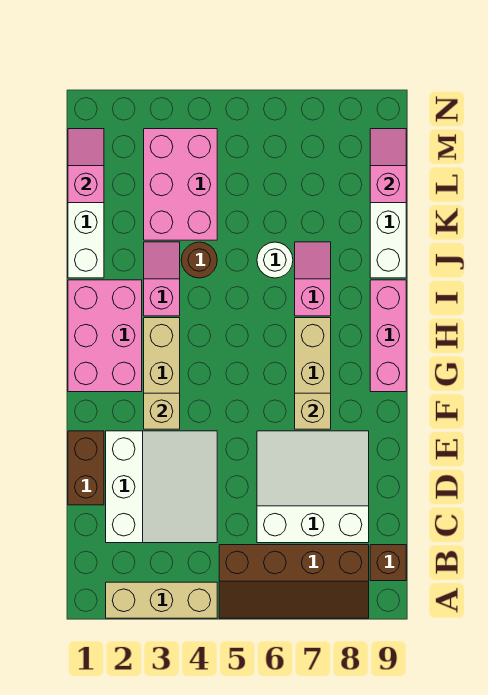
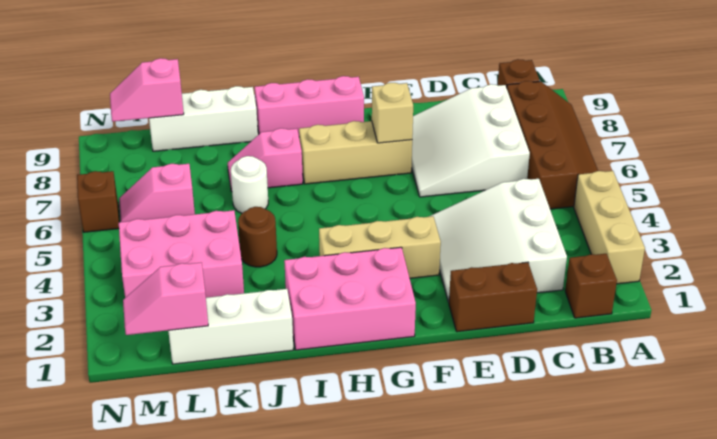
none -> brown brick B1 level 1
white slope C2:E4 level 1 top 2 -> white slope C2:E4 level 1 top C
tan brick F3 level 2 -> none
pink slope I3:J3 level 1 top I -> pink slope L6:M6 level 1 top L
none -> brown brick N6 level 1

